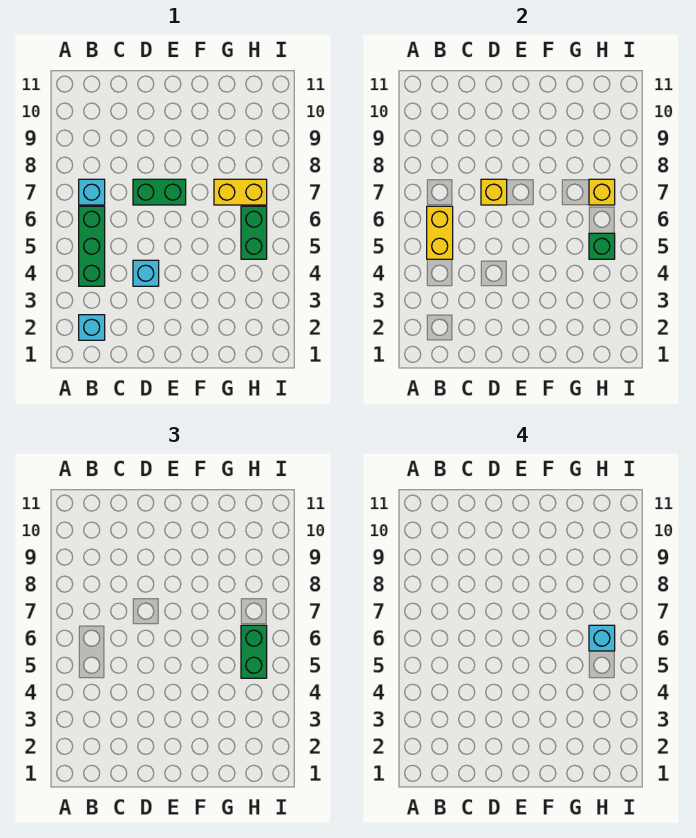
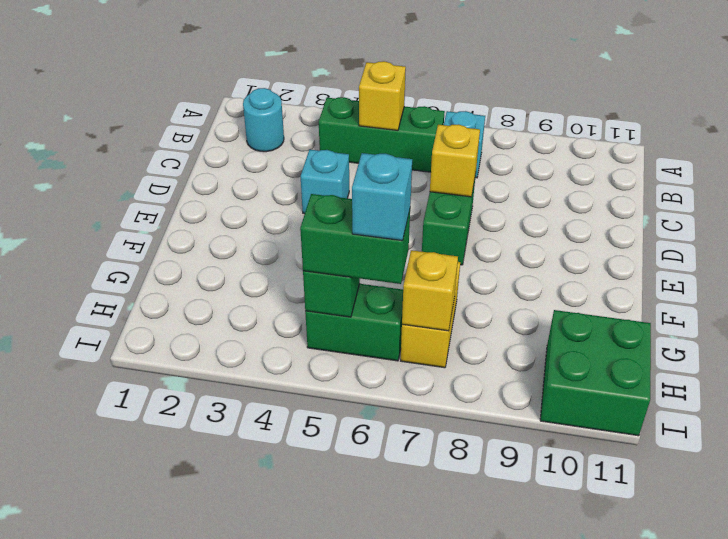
cyan brick B2 level 1 -> cyan round brick B2 level 1
yellow brick B5:B6 level 2 -> yellow brick B5 level 2
none -> green brick H10:I11 level 1

